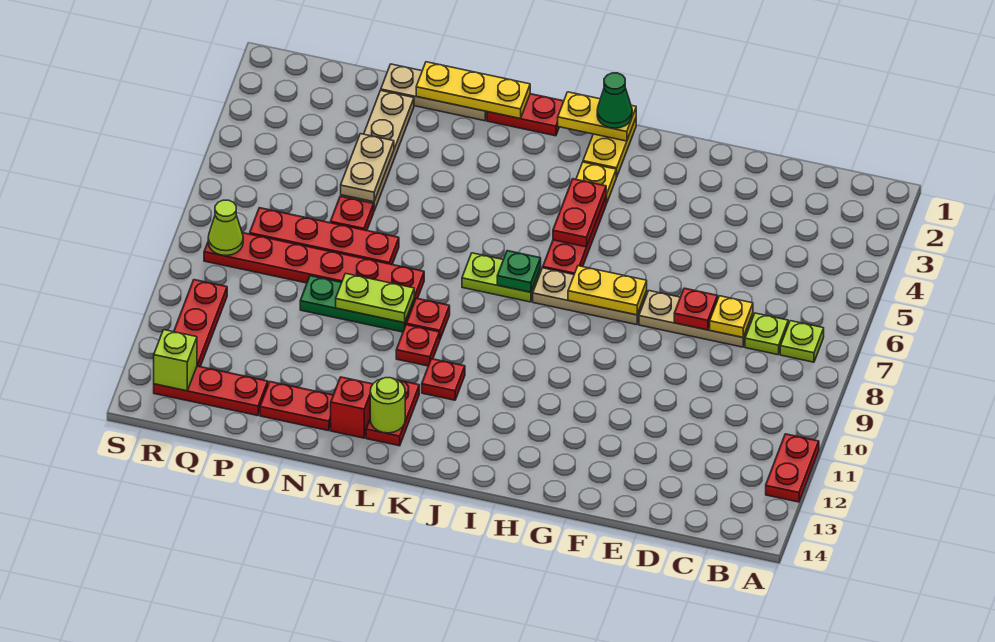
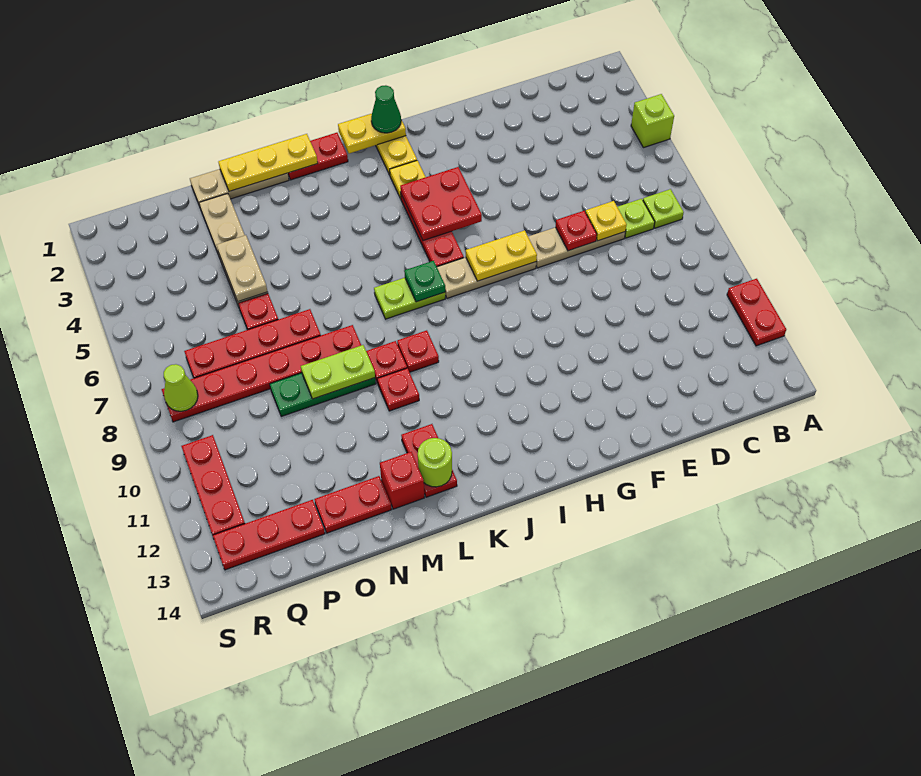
red plate I4:I5 level 2 -> red plate H4:I5 level 2
red plate K11 level 1 -> red plate K9 level 1
lime brick R13 level 2 -> lime brick A4 level 1

